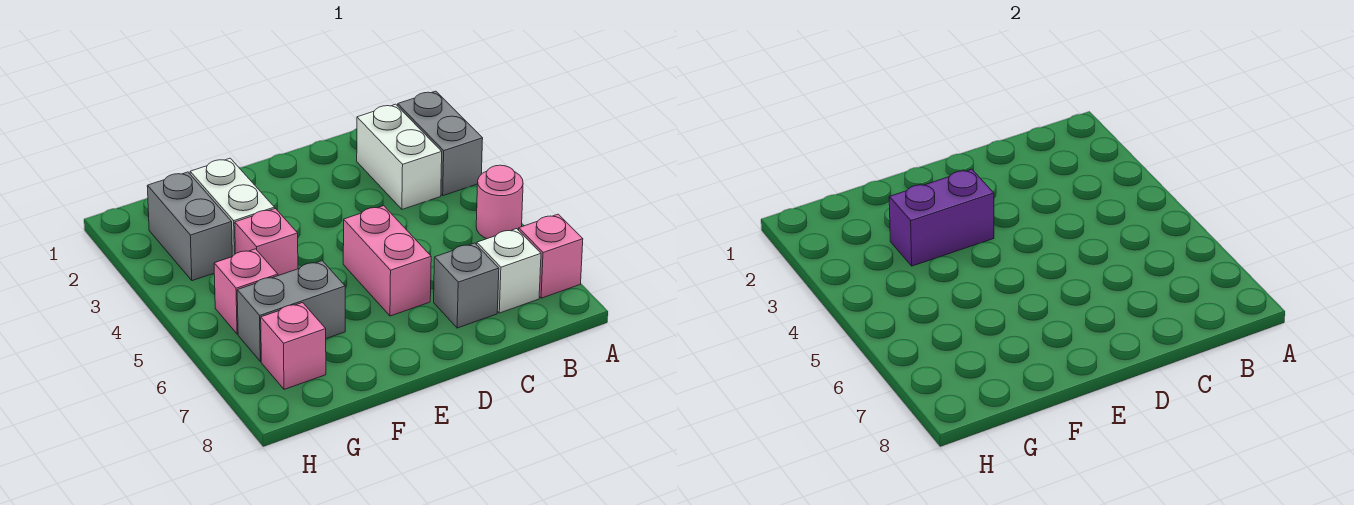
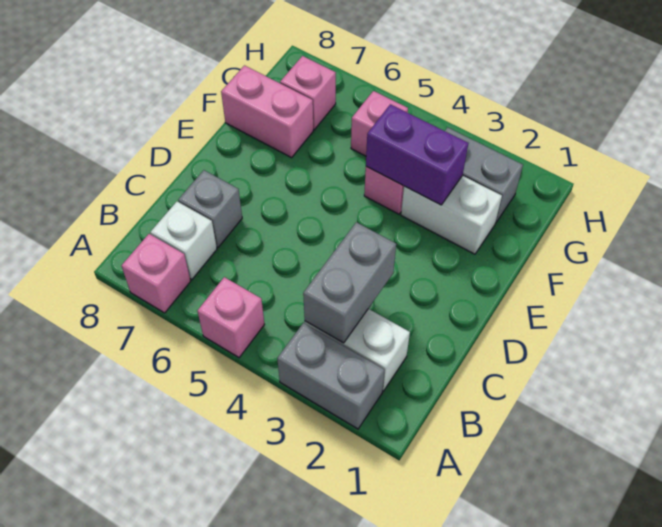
pink round brick A5 level 1 -> pink brick A5 level 1
pink brick D5:D6 level 1 -> pink brick F7:F8 level 1
purple brick E3:F3 level 2 -> purple brick F3:F4 level 2
grey brick F6:G6 level 1 -> grey brick B3:C3 level 2

